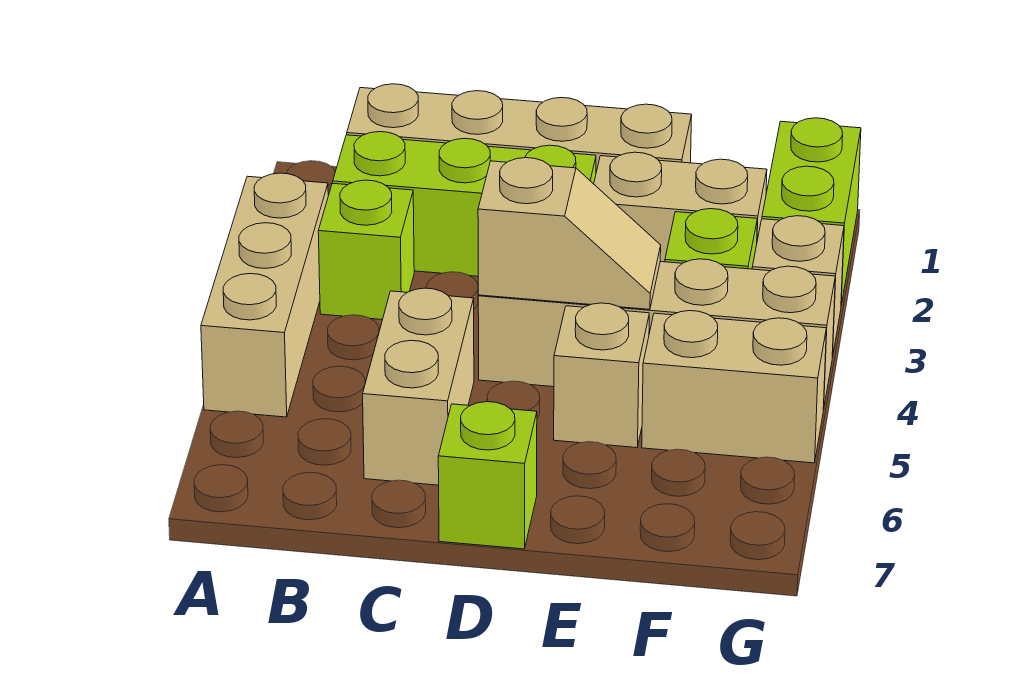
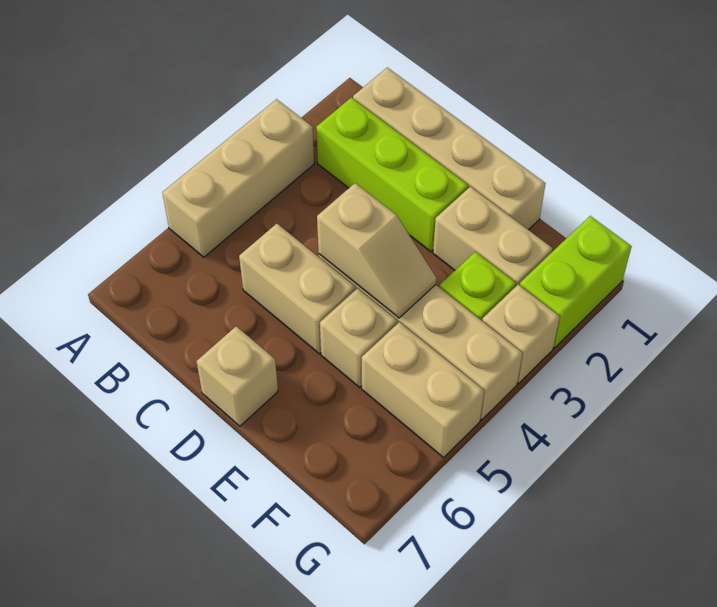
lime brick B3 level 1 -> none
tan brick C5:C6 level 1 -> tan brick C5:D5 level 1
lime brick D7 level 1 -> tan brick D7 level 1

